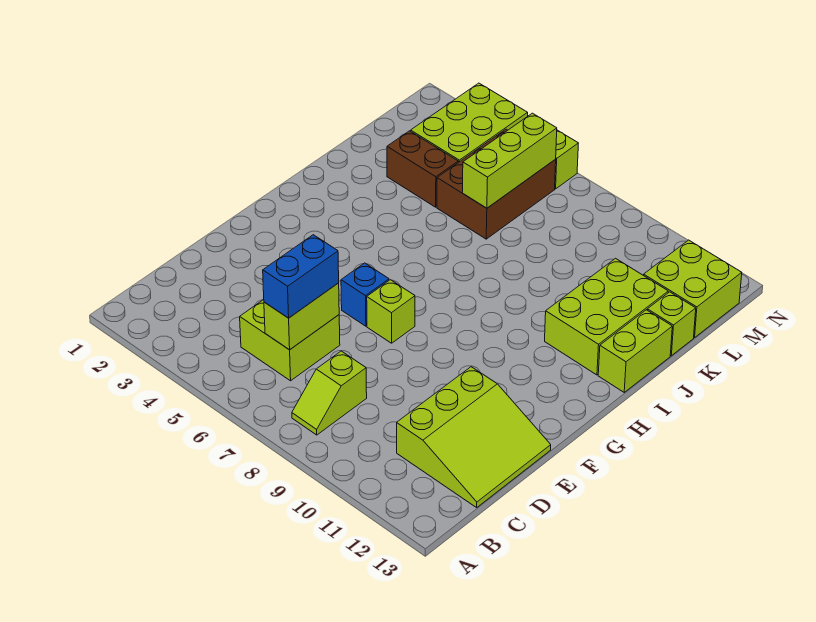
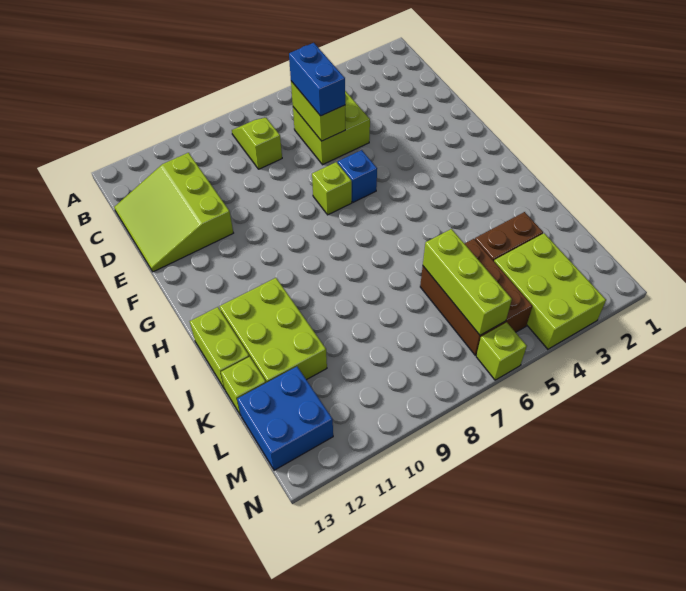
lime brick L12:M13 level 1 -> blue brick L12:M13 level 1

